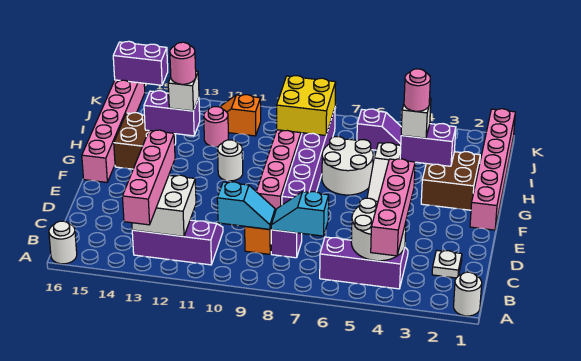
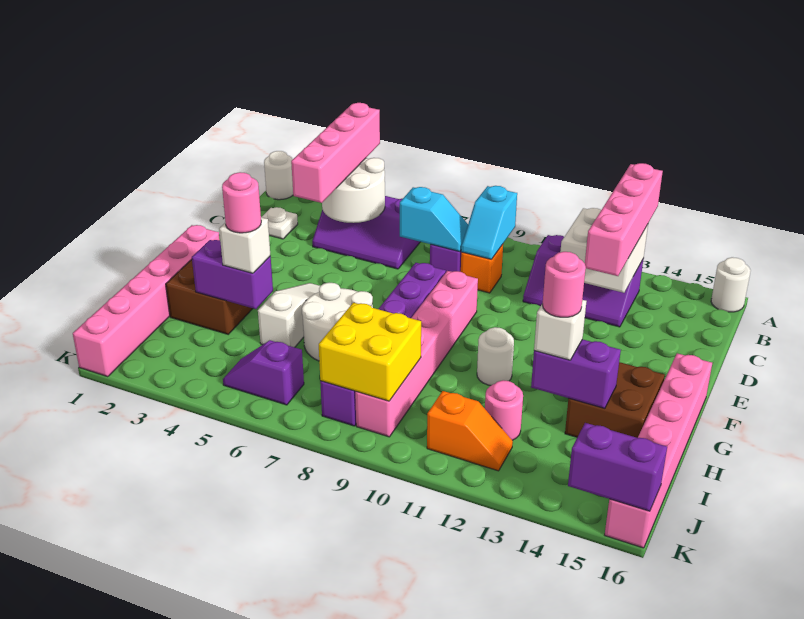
cyan slope C9:C10 level 2 top 10 -> cyan slope B9:C9 level 2 top B

